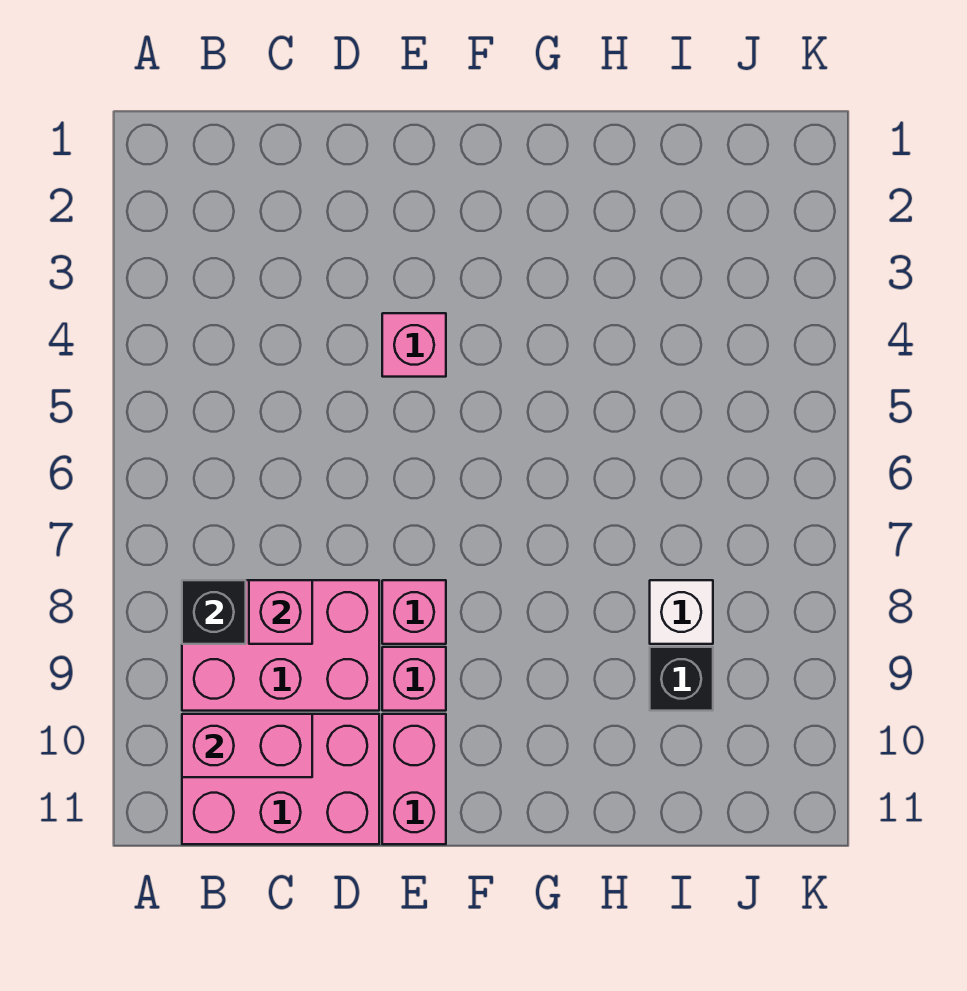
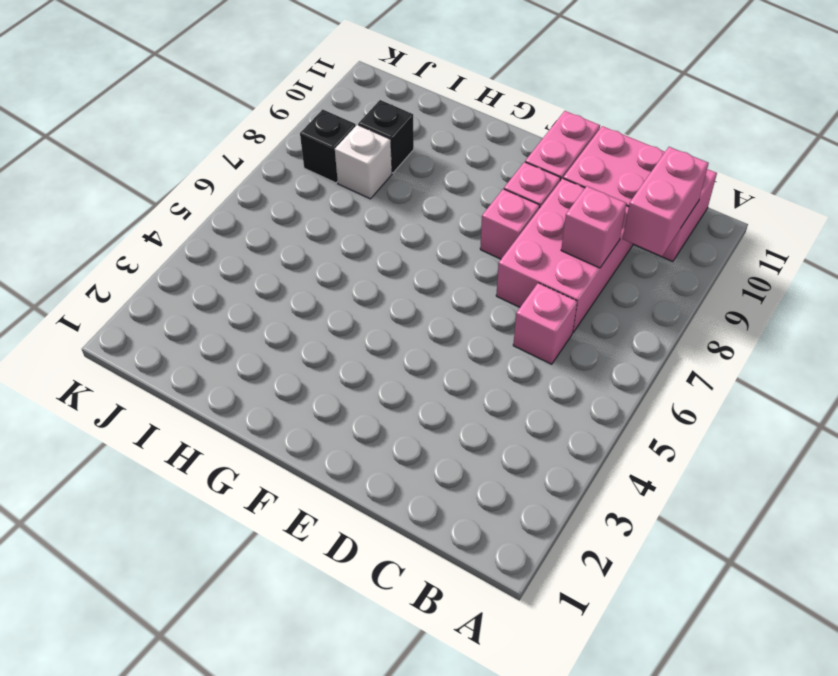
pink brick B8:D9 level 1 -> pink brick C7:D9 level 1
black brick B8 level 2 -> black brick J8 level 1
pink brick B10:C10 level 2 -> pink brick B9:B10 level 2
pink brick E4 level 1 -> pink brick C6 level 1

